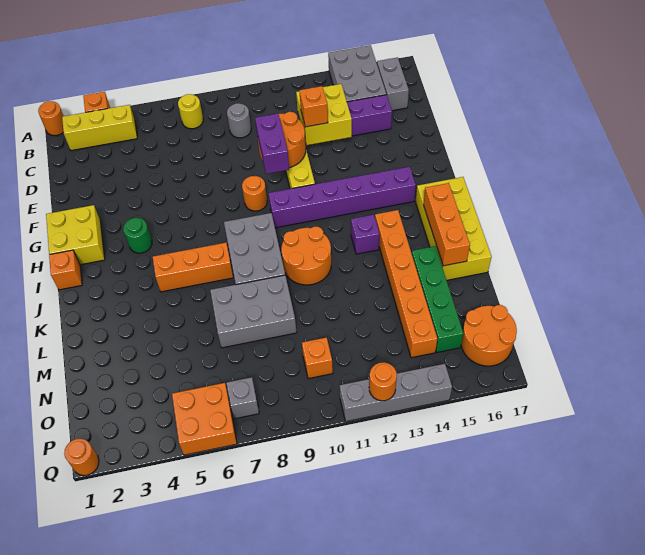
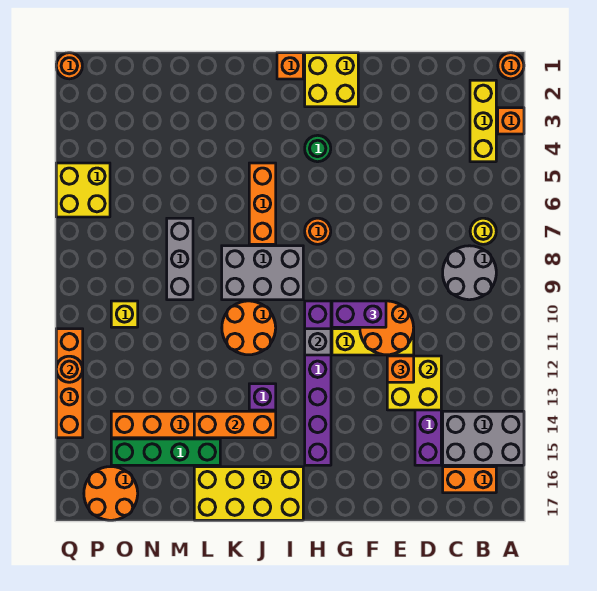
grey brick B16:C16 level 1 -> orange brick B16:C16 level 1
grey round brick C9 level 1 -> grey round brick B8:C9 level 1
orange round brick G9 level 1 -> orange round brick H7 level 1
orange brick J16:L16 level 2 -> orange brick J14:L14 level 2
grey brick L7:M9 level 1 -> grey brick M7:M9 level 1
orange brick O10 level 1 -> yellow brick O10 level 1
orange brick P5:Q6 level 1 -> yellow brick P5:Q6 level 1
grey brick P7 level 1 -> grey brick H11 level 2
grey brick Q11:Q14 level 1 -> orange brick Q11:Q14 level 1

